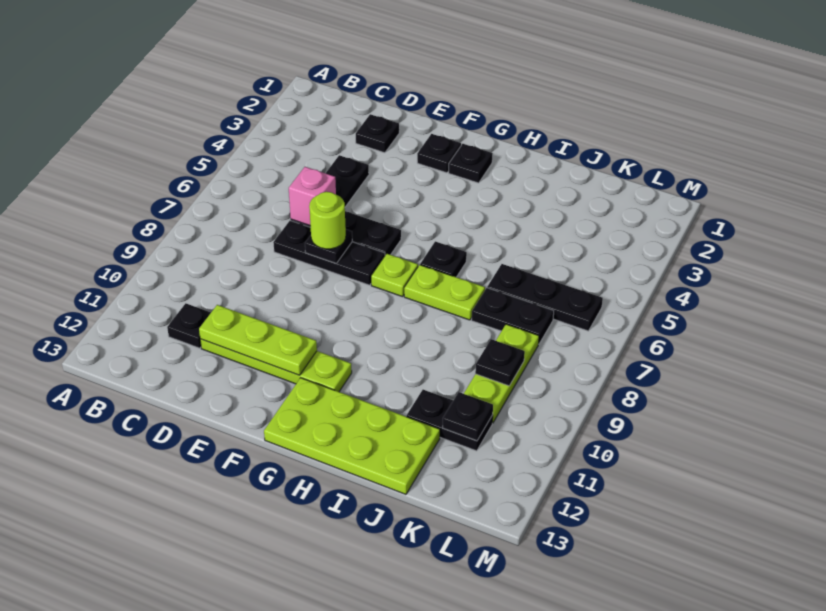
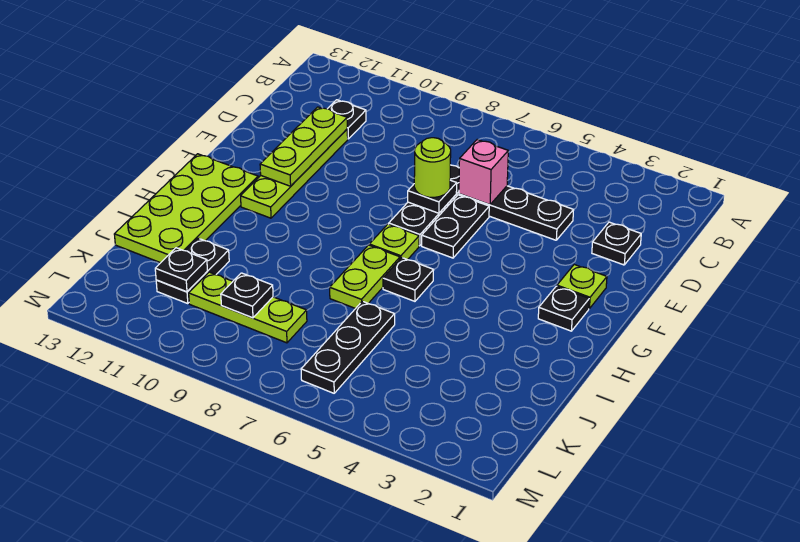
black plate F2 level 1 -> lime plate F2 level 1
black plate J7:K7 level 1 -> none

